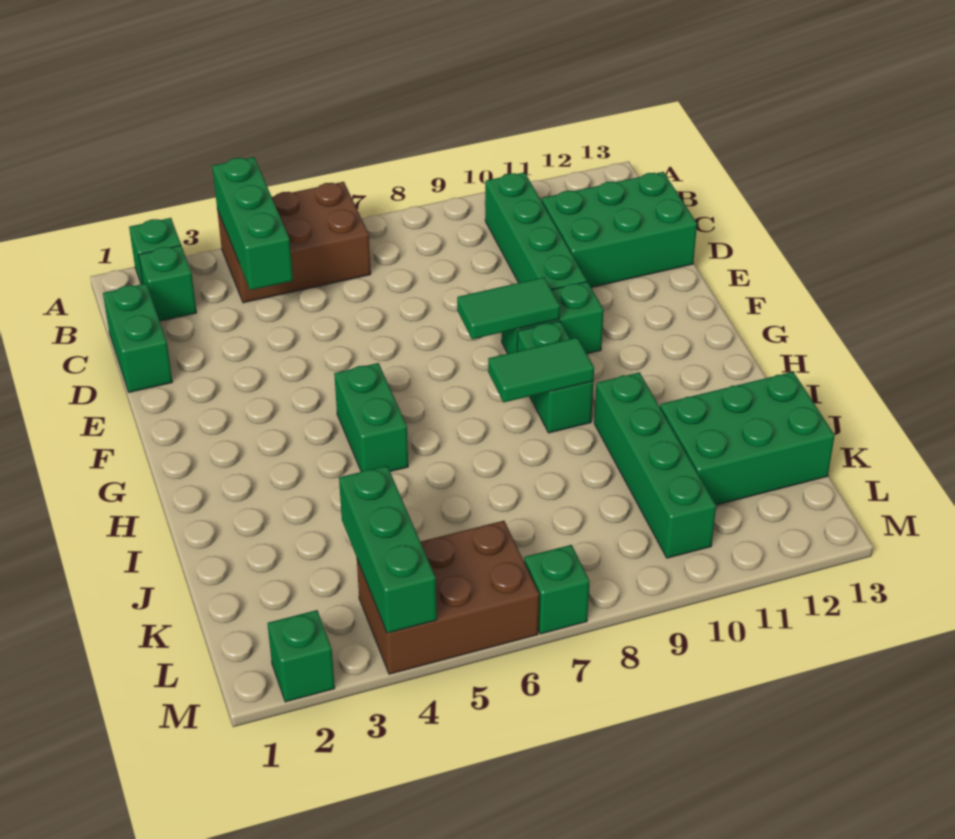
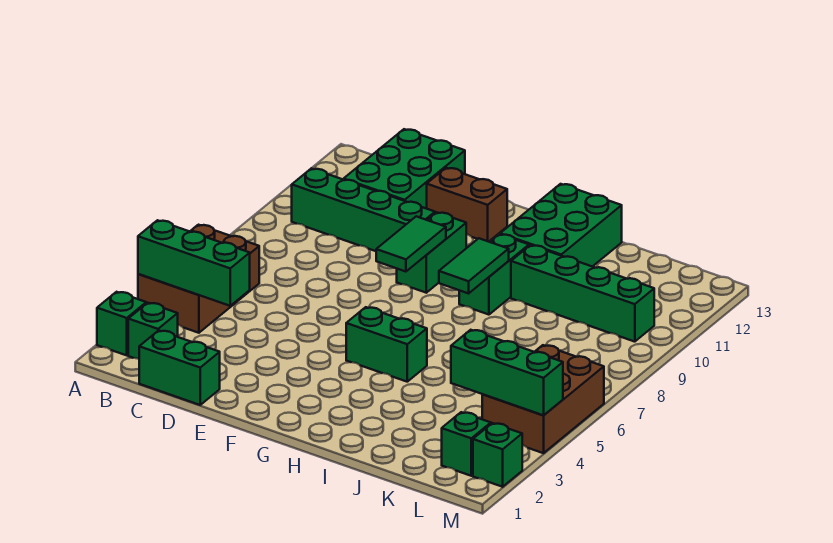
none -> brown brick E12:F12 level 1
green brick G9:H9 level 1 -> green brick H9:H10 level 1
green brick J11:K13 level 1 -> green brick H11:I13 level 1
green brick M7 level 1 -> green brick L2 level 1

